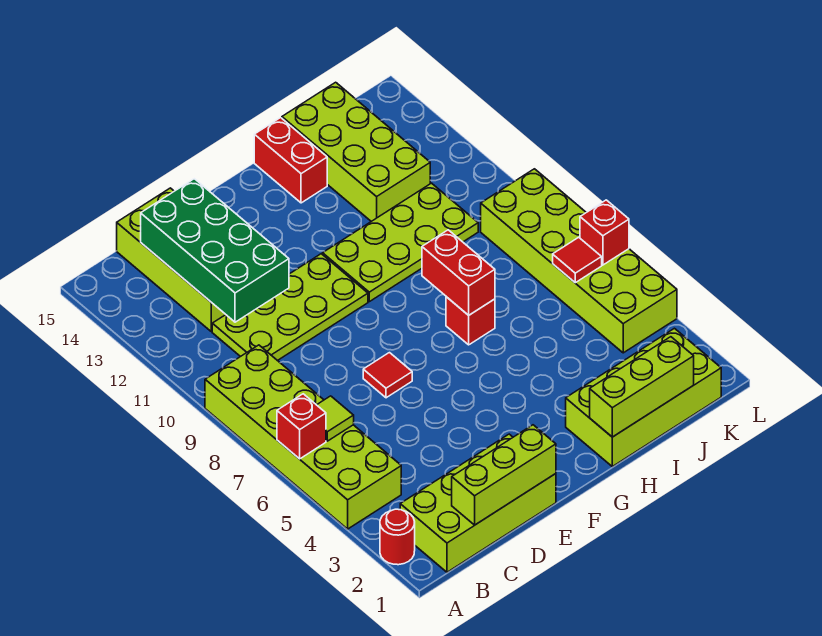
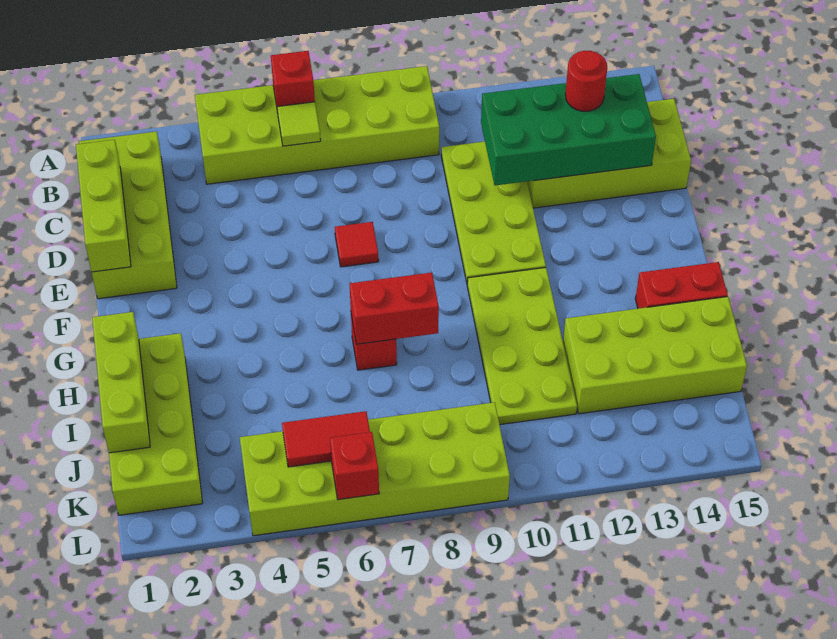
red round brick A2 level 1 -> red round brick C13 level 3
red tile K6 level 2 -> red tile K5:K6 level 2

